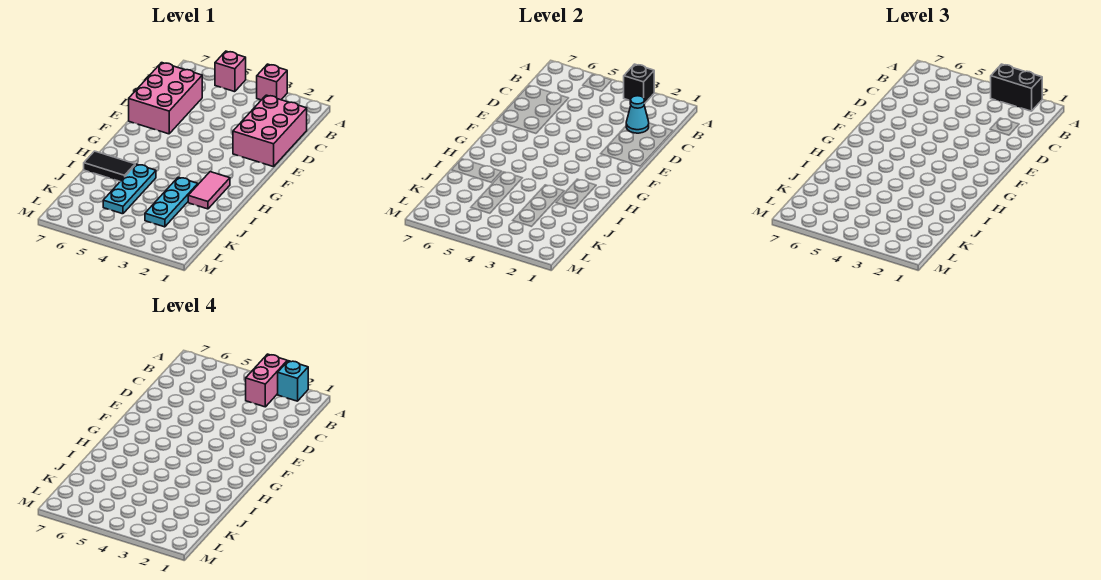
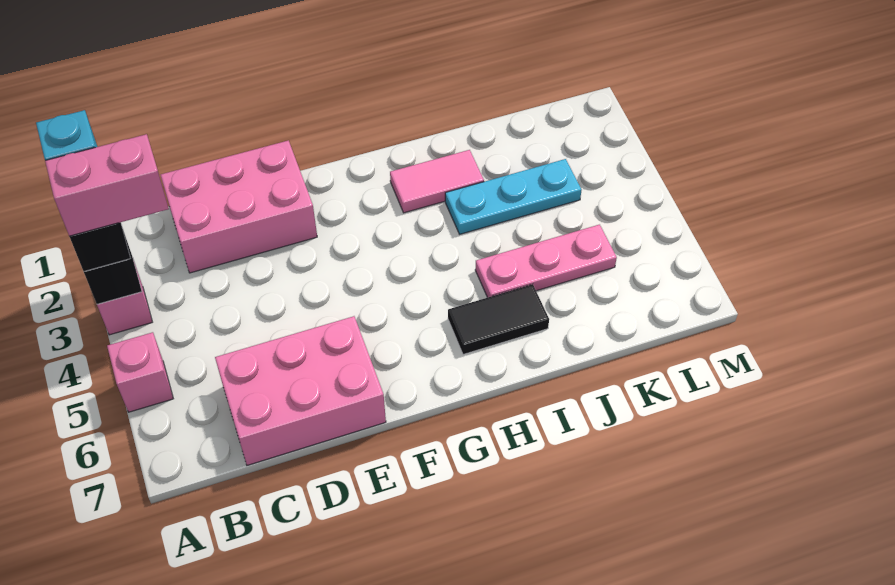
cyan cone C2 level 2 -> none
cyan plate I5:K5 level 1 -> pink plate I5:K5 level 1
black tile I6:I7 level 1 -> black tile H6:I6 level 1

